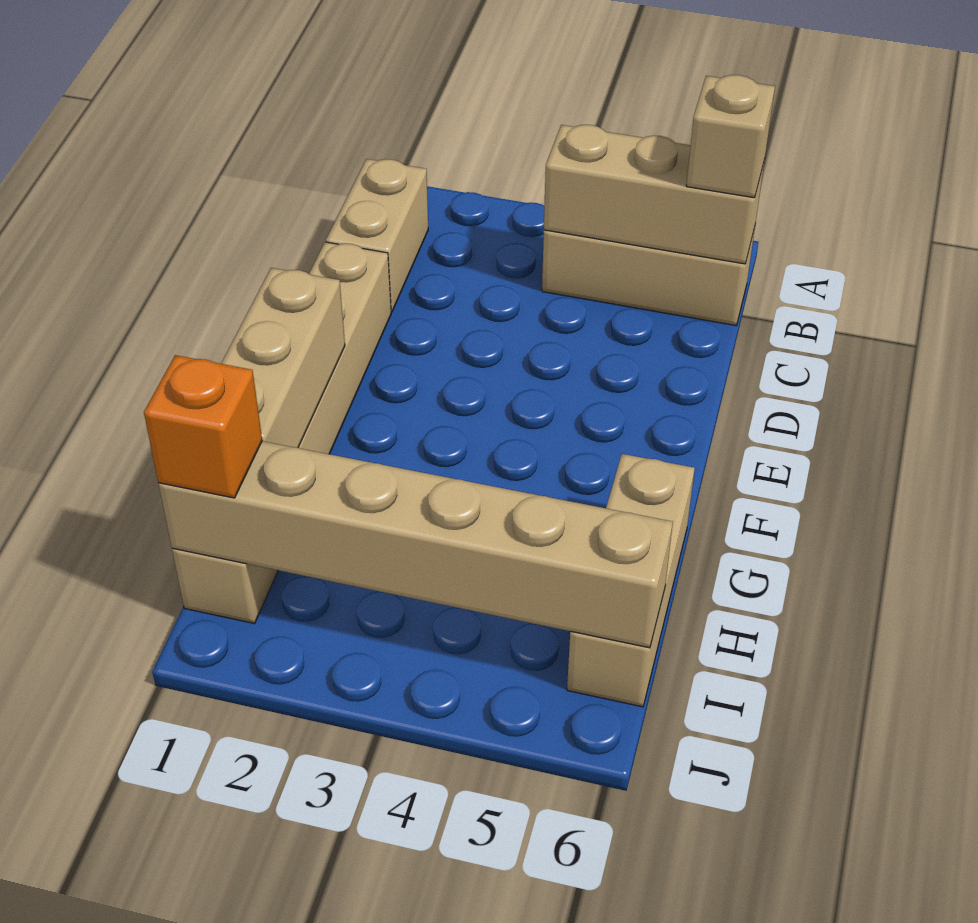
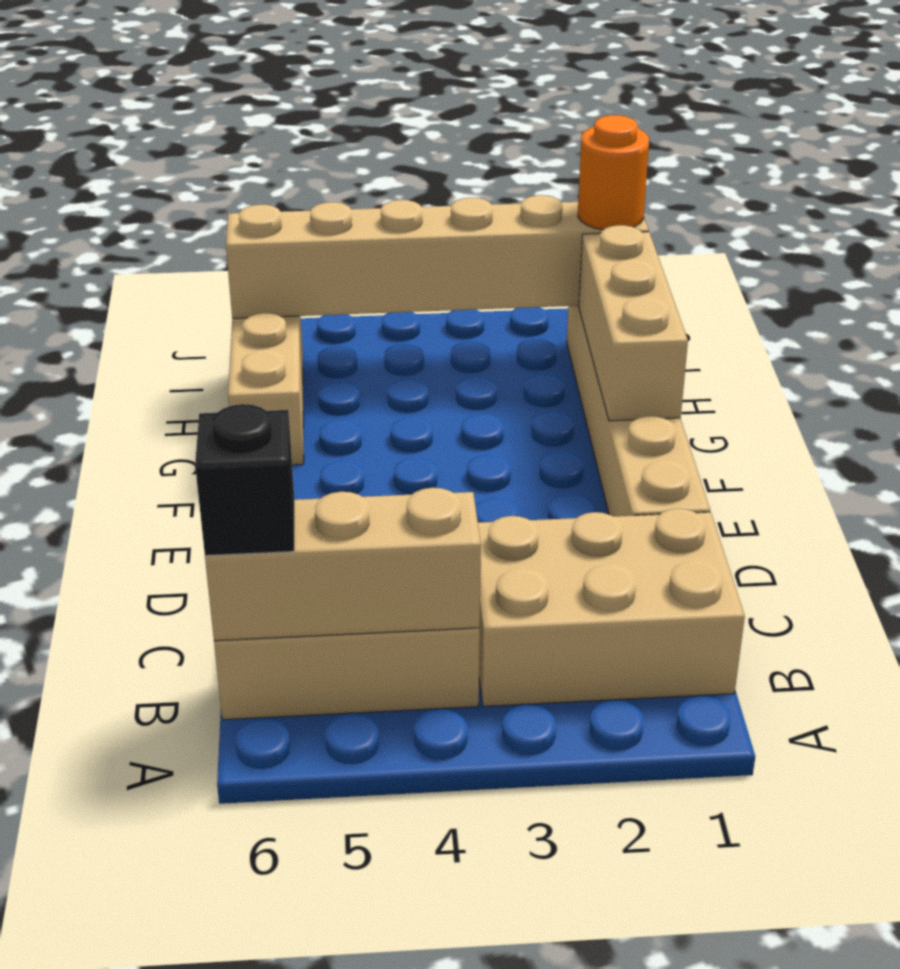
tan brick B1:C1 level 1 -> tan brick B1:C3 level 1
tan brick B6 level 3 -> black brick B6 level 3
orange brick I1 level 3 -> orange round brick I1 level 3

